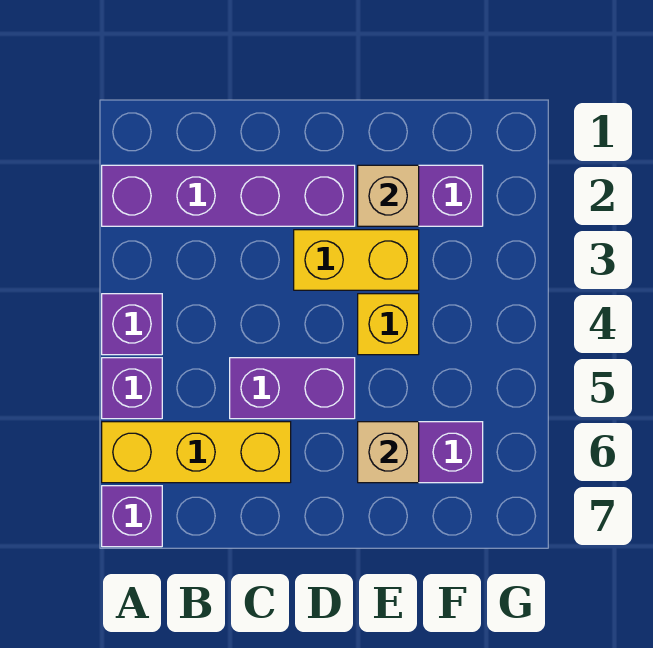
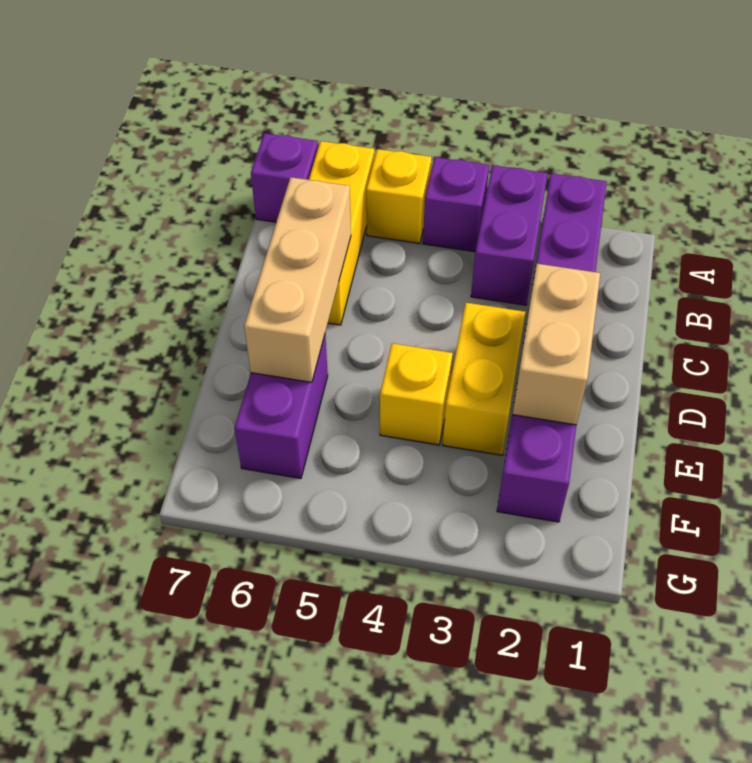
purple brick A5 level 1 -> yellow brick A5 level 1
purple brick C5:D5 level 1 -> purple brick A3:B3 level 1
tan brick E2 level 2 -> tan brick D2:E2 level 2
tan brick E6 level 2 -> tan brick C6:E6 level 2

